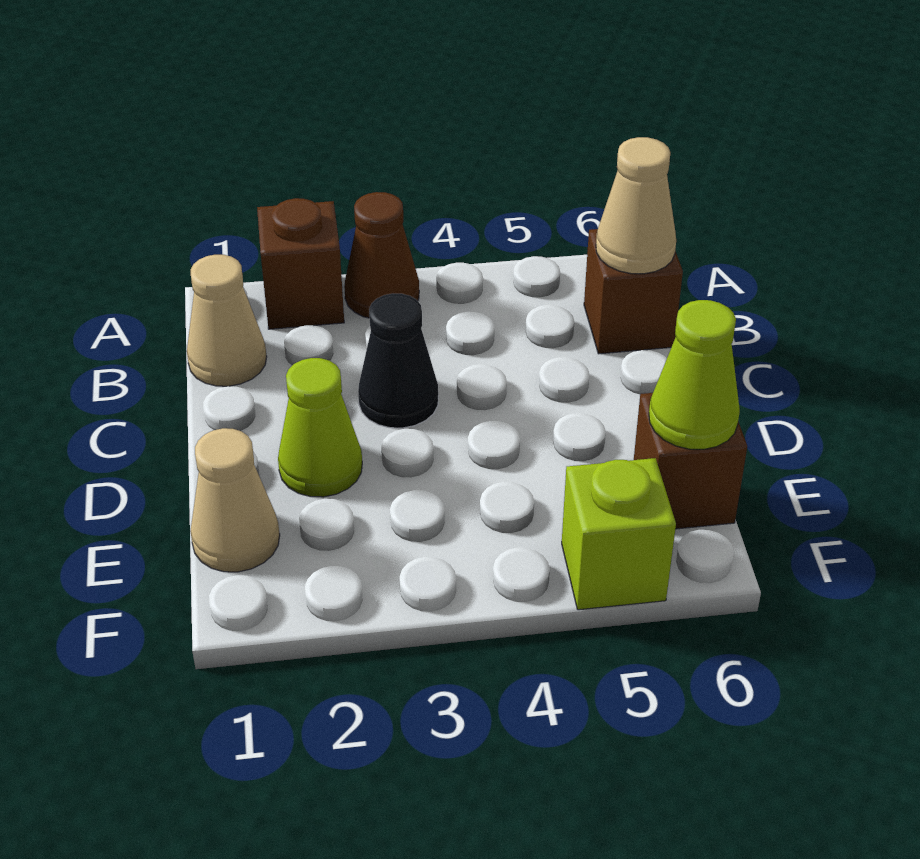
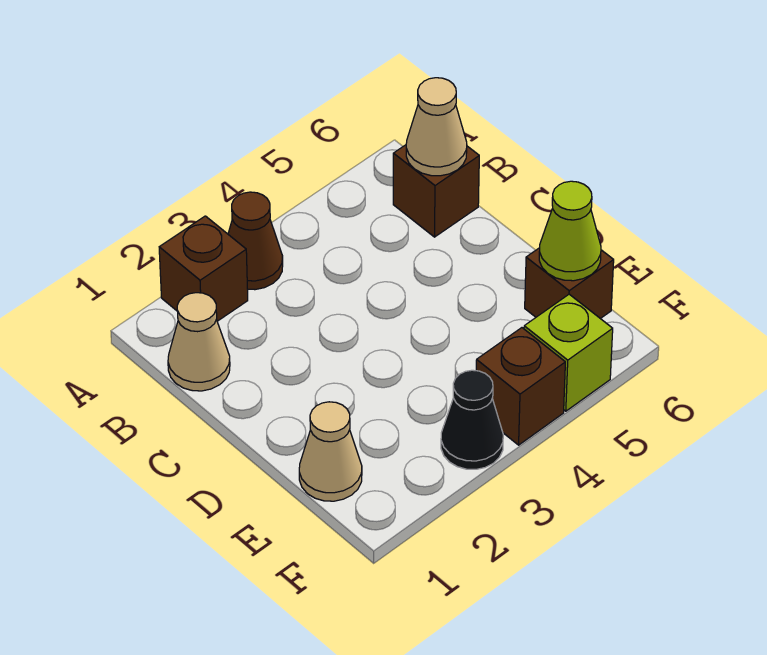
black cone C3 level 1 -> black cone F3 level 1
lime cone D2 level 1 -> none
none -> brown brick F4 level 1

